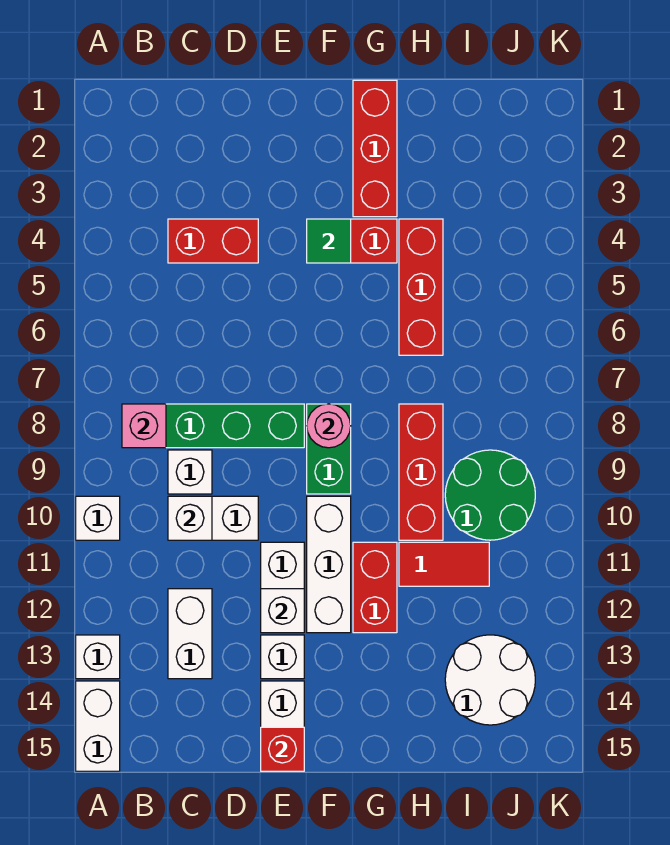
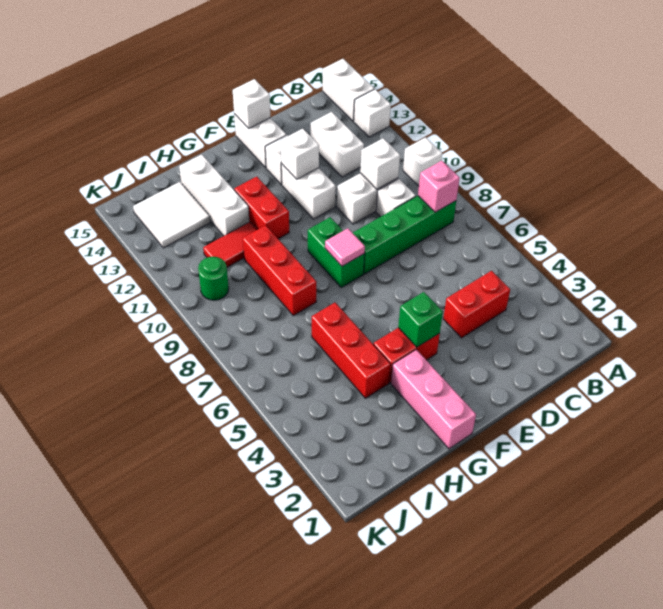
red brick E15 level 2 -> white brick E15 level 2
green tile F4 level 2 -> green brick F4 level 2
pink round brick F8 level 2 -> pink tile F8 level 2
white brick F10:F12 level 1 -> white brick H12:H14 level 1
red brick G1:G3 level 1 -> pink brick G1:G3 level 1
green round brick I9:J10 level 1 -> green round brick J10 level 1
white round brick I13:J14 level 1 -> white tile I13:J14 level 1

